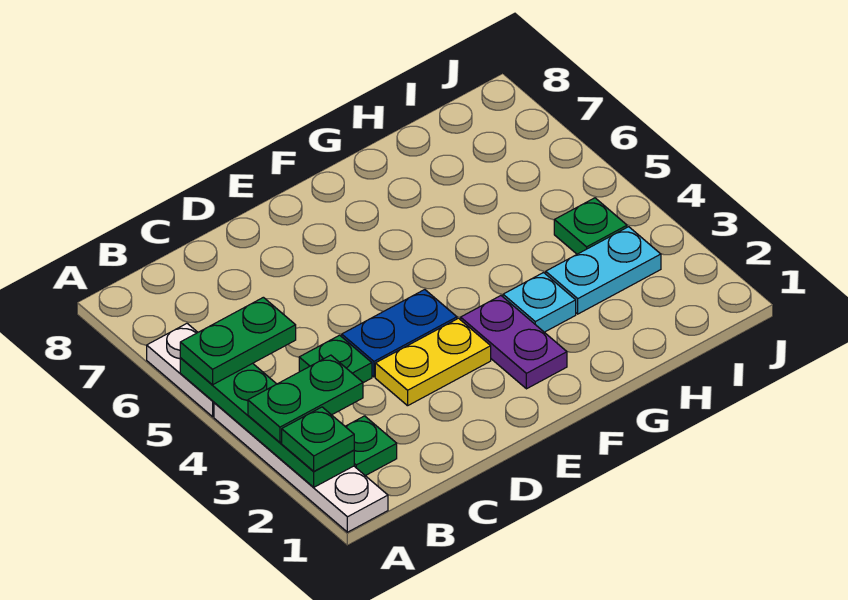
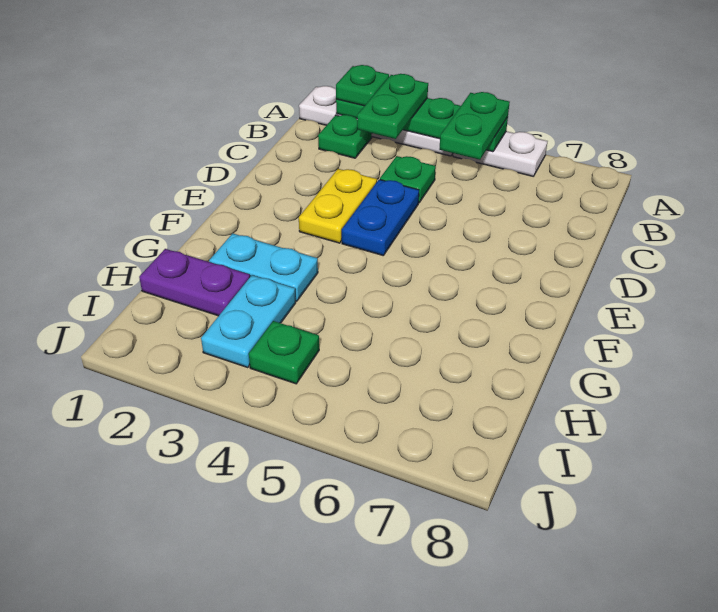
purple plate F2:F3 level 1 -> purple plate H1:H2 level 1
cyan plate G3 level 1 -> cyan plate G2:G3 level 1

